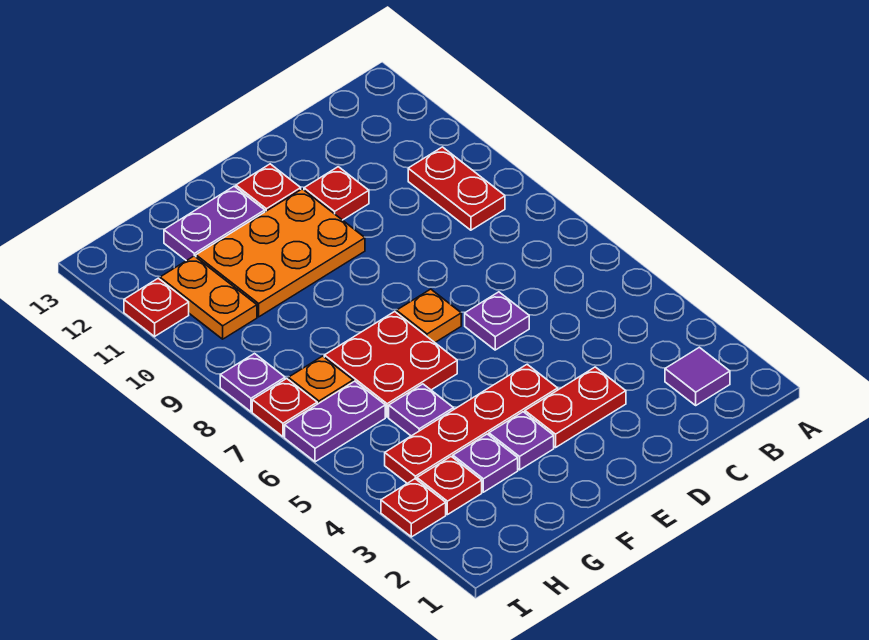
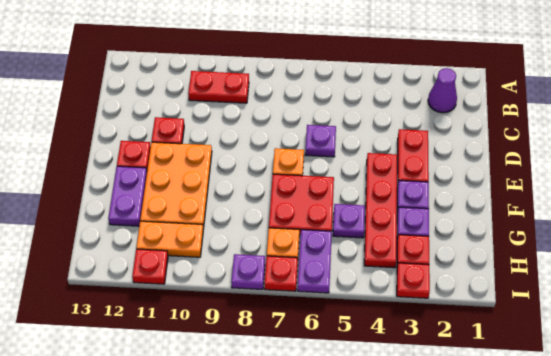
purple tile B2 level 1 -> purple cone B2 level 1

